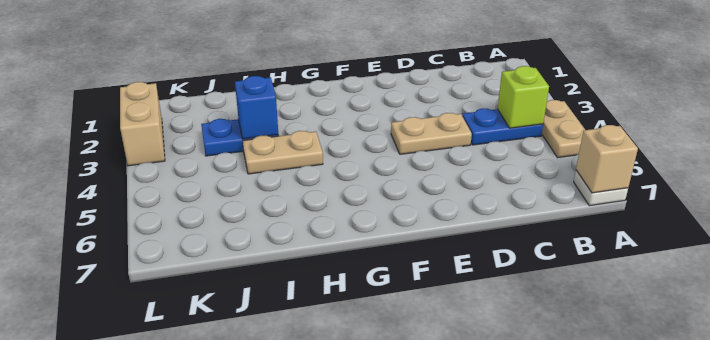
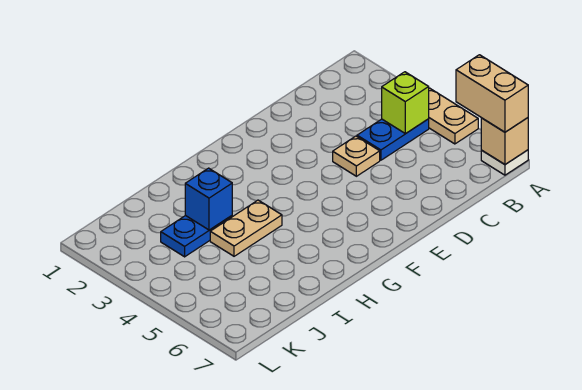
tan plate D4:E4 level 1 -> tan plate D4 level 1
tan brick L2:L3 level 1 -> tan brick A6:A7 level 3

